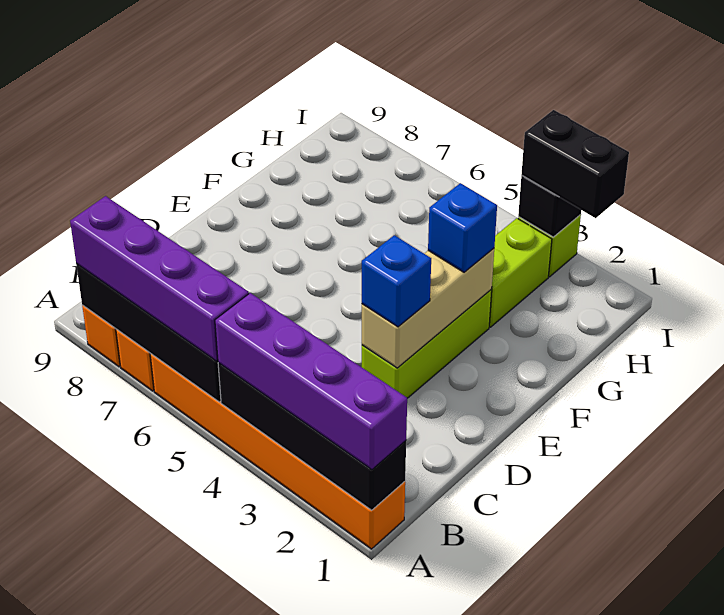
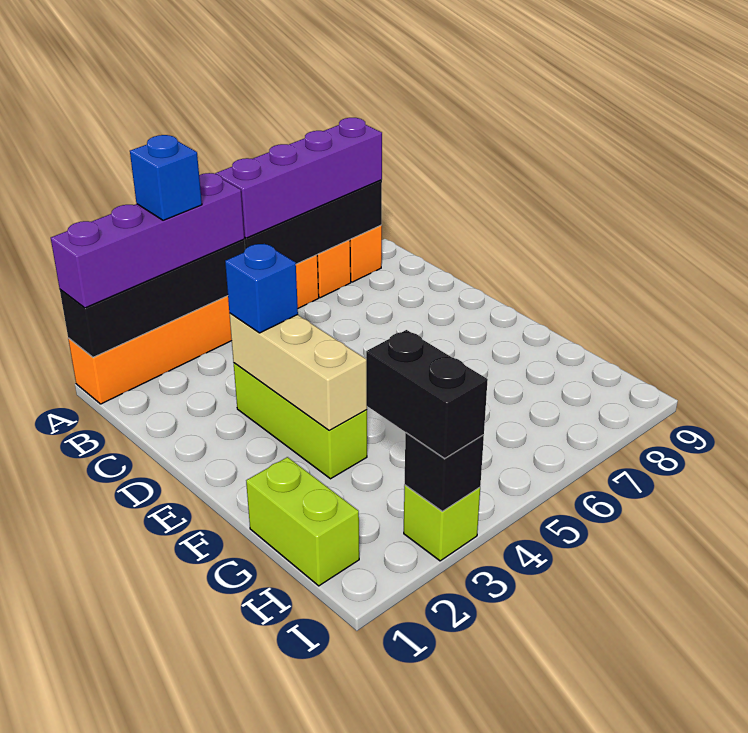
blue brick F3 level 3 -> blue brick A3 level 4
lime brick G3:H3 level 1 -> lime brick G1:H1 level 1
black brick I2:I3 level 3 -> black brick H3:I3 level 3

